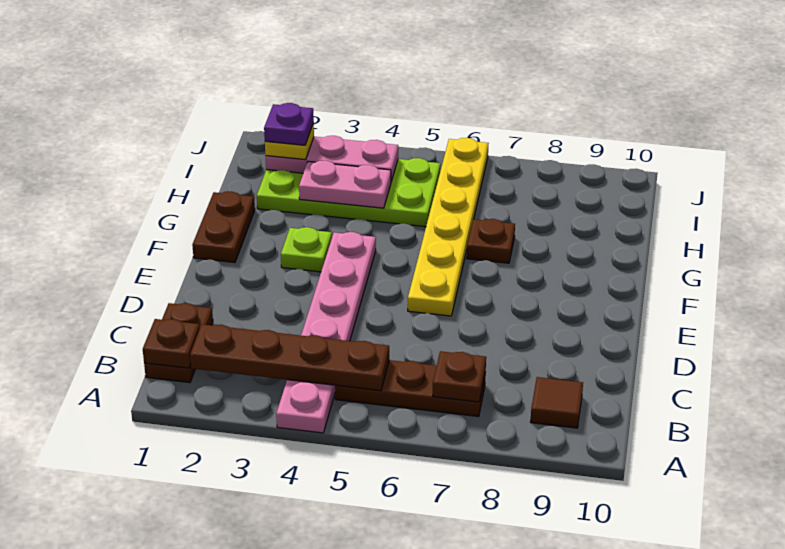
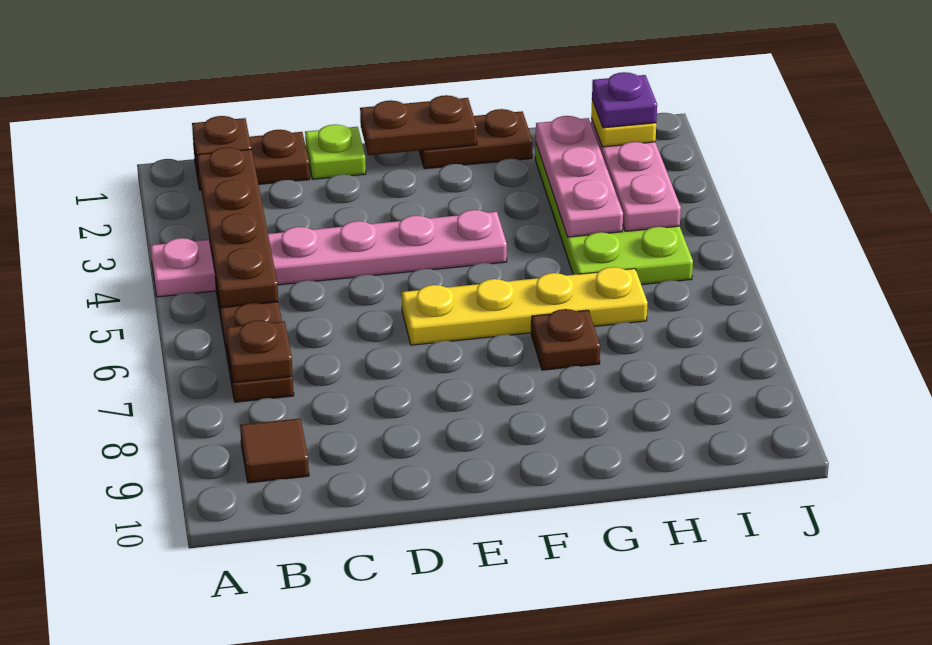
none -> brown plate E1:F1 level 2
yellow plate E6:J6 level 1 -> yellow plate E6:H6 level 1
lime plate F3 level 1 -> lime plate D1 level 1
pink plate H3:H4 level 2 -> pink plate H2:H4 level 2

